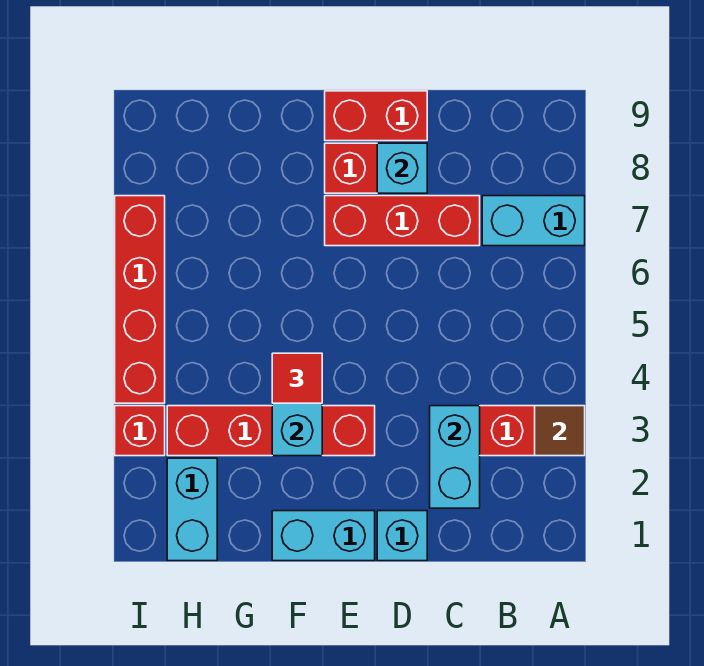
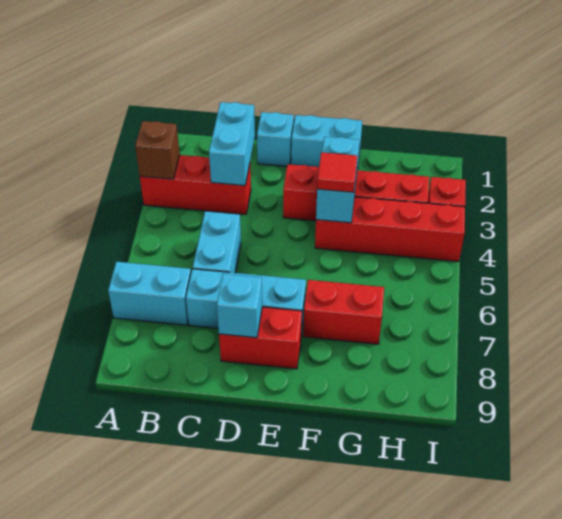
brown tile A3 level 2 -> brown brick A3 level 2
red brick C7:E7 level 1 -> cyan brick C7:E7 level 1
red brick D9:E9 level 1 -> red brick F7:G7 level 1
cyan brick H1:H2 level 1 -> cyan brick C5:C6 level 1
red brick I4:I7 level 1 -> red brick F4:I4 level 1

